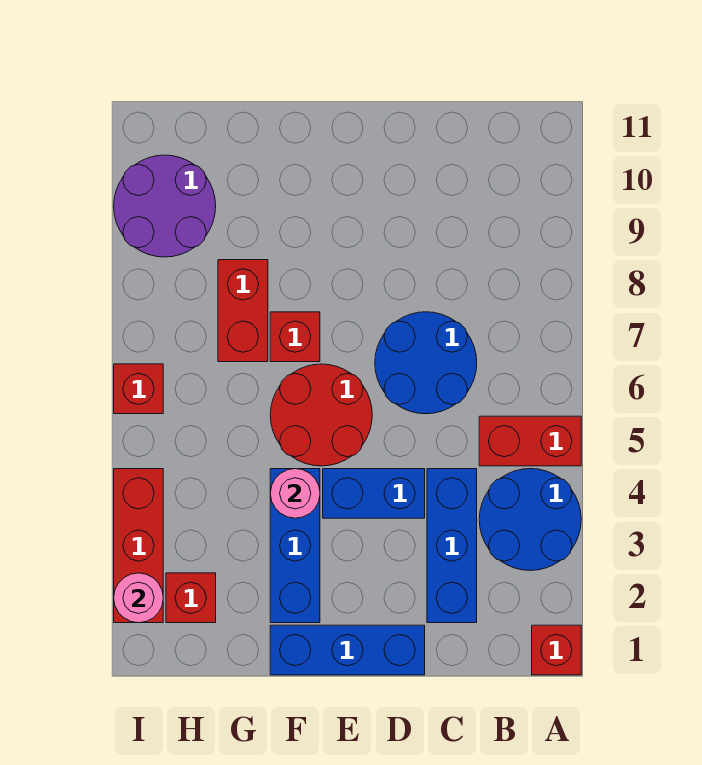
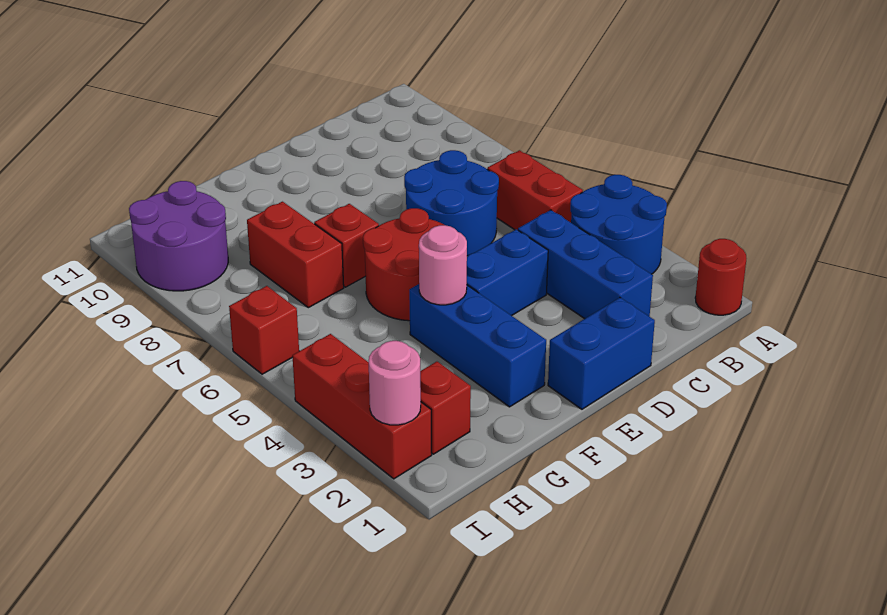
red brick A1 level 1 -> red round brick A1 level 1
red brick A5:B5 level 1 -> red brick B5:B6 level 1
blue brick D1:F1 level 1 -> blue brick D1:E1 level 1

